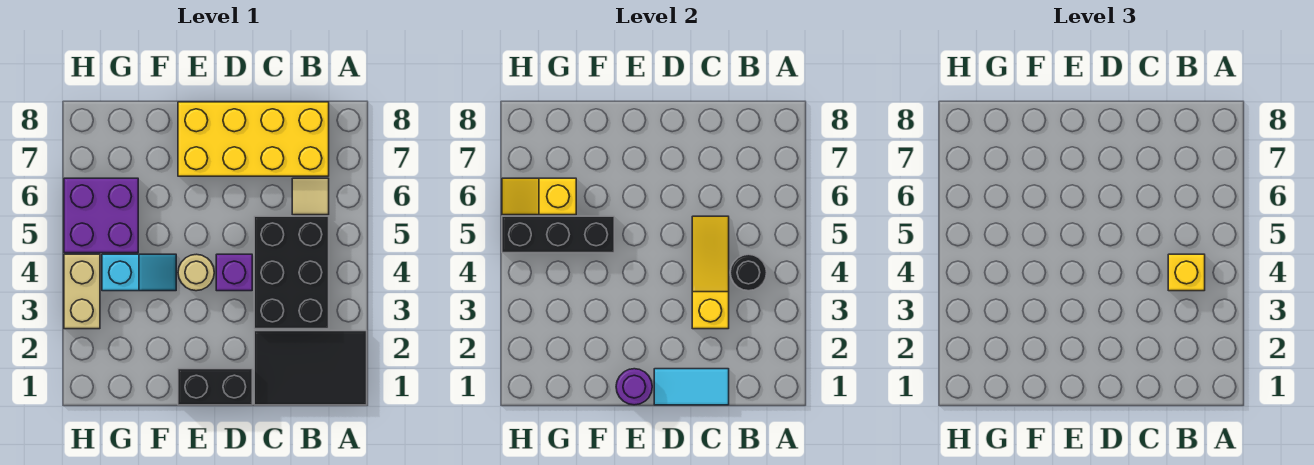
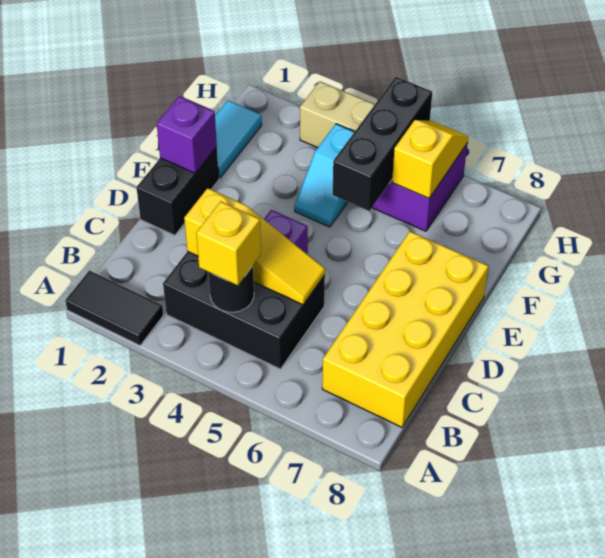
black tile A1:C2 level 1 -> black tile A1:A2 level 1
tan tile B6 level 1 -> none
cyan tile C1:D1 level 2 -> cyan tile F1:G1 level 1
purple round brick E1 level 2 -> purple brick E1 level 2
tan round brick E4 level 1 -> none

